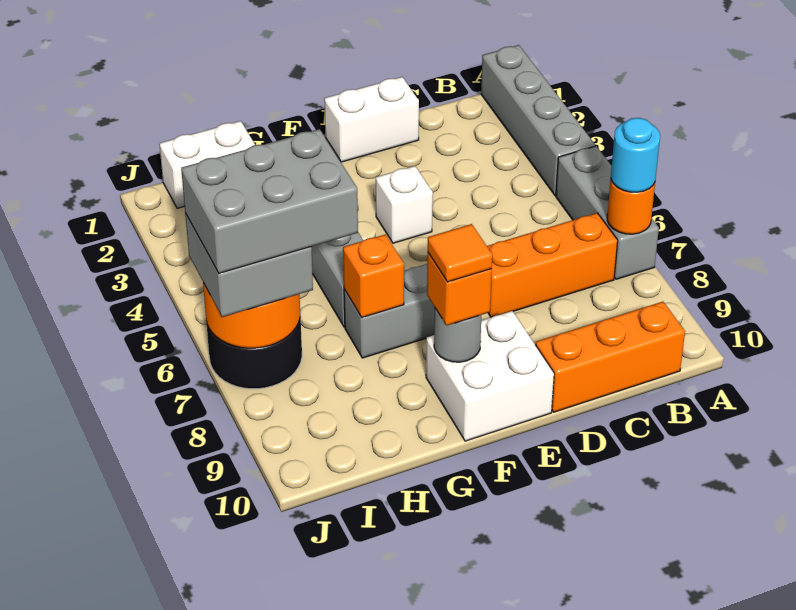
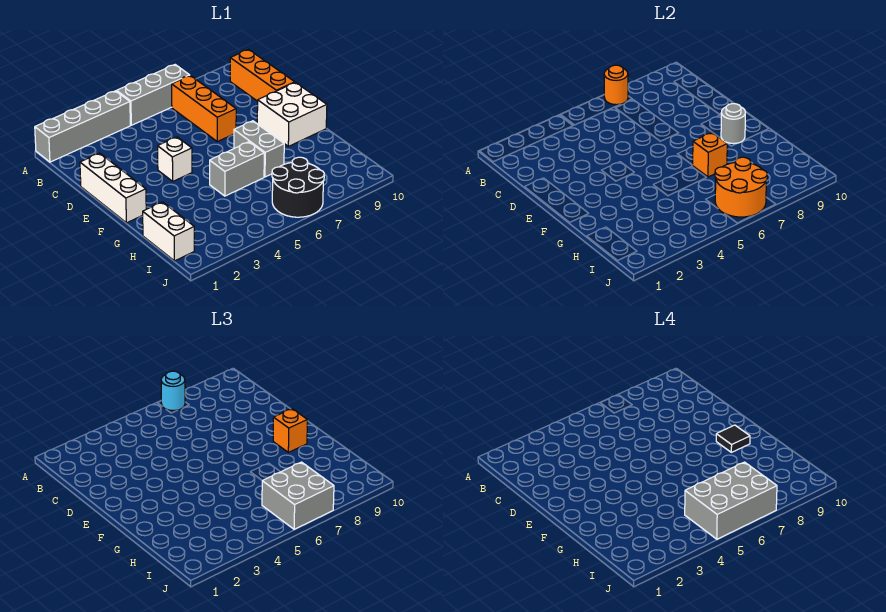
white brick D1:E1 level 1 -> white brick D1:F1 level 1
orange tile F9 level 4 -> black tile F9 level 4
grey brick H6:J7 level 4 -> grey brick I5:J7 level 4

